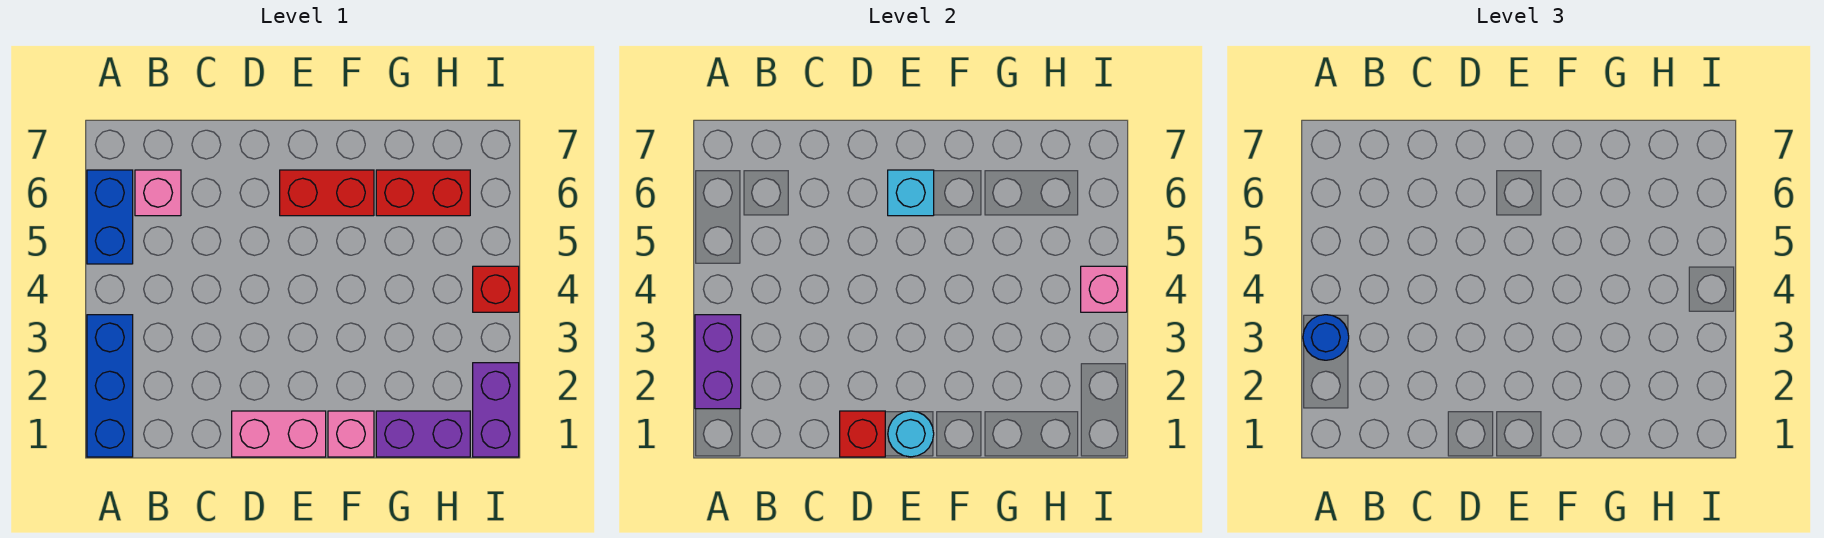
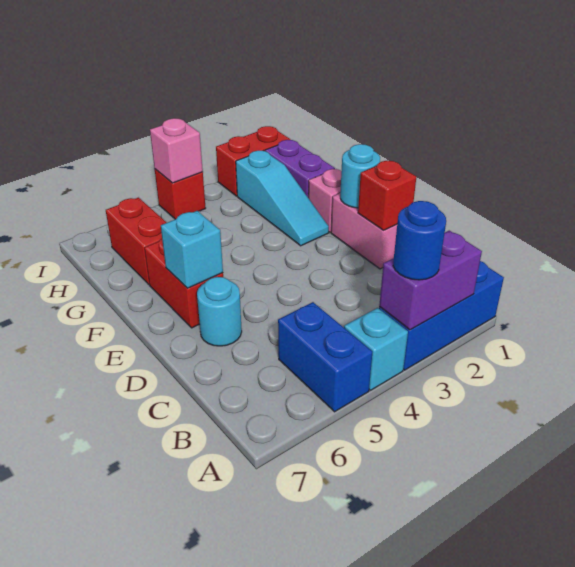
none -> cyan brick A4 level 1
blue brick A5:A6 level 1 -> blue brick A5:B5 level 1
pink brick B6 level 1 -> none
none -> cyan round brick D6 level 1
none -> cyan slope F2:H2 level 1 top H
purple brick I1:I2 level 1 -> red brick I1:I2 level 1

